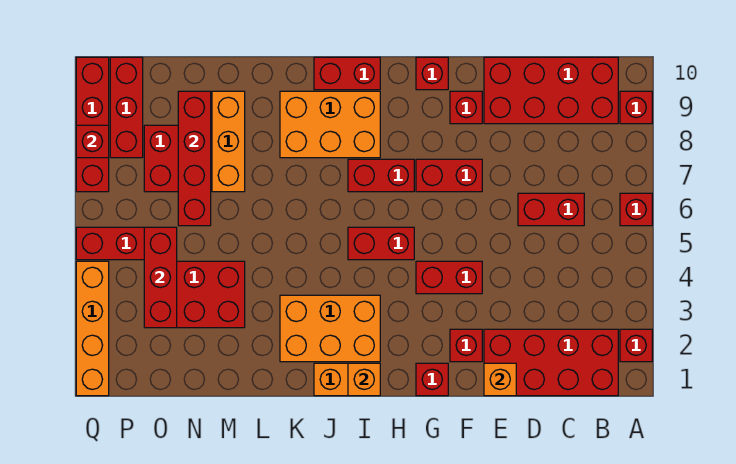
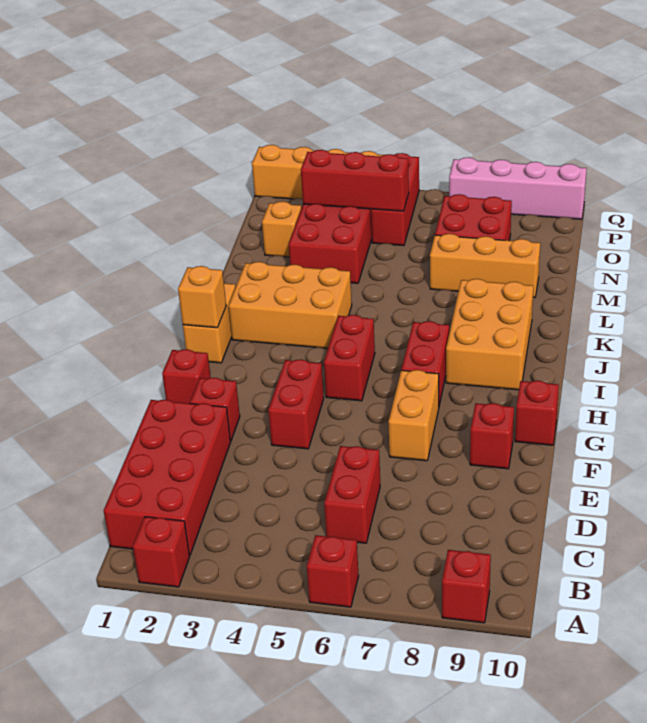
red brick B9:E10 level 1 -> none
orange brick E1 level 2 -> orange brick N2 level 1
red brick F7:G7 level 1 -> orange brick F7:G7 level 1
orange brick I2:K3 level 1 -> orange brick J2:K4 level 1
red brick I10:J10 level 1 -> none
red brick N6:N9 level 2 -> none
red brick P8:P10 level 1 -> none
red brick Q7:Q10 level 1 -> pink brick Q7:Q10 level 1
red brick Q8 level 2 -> none

